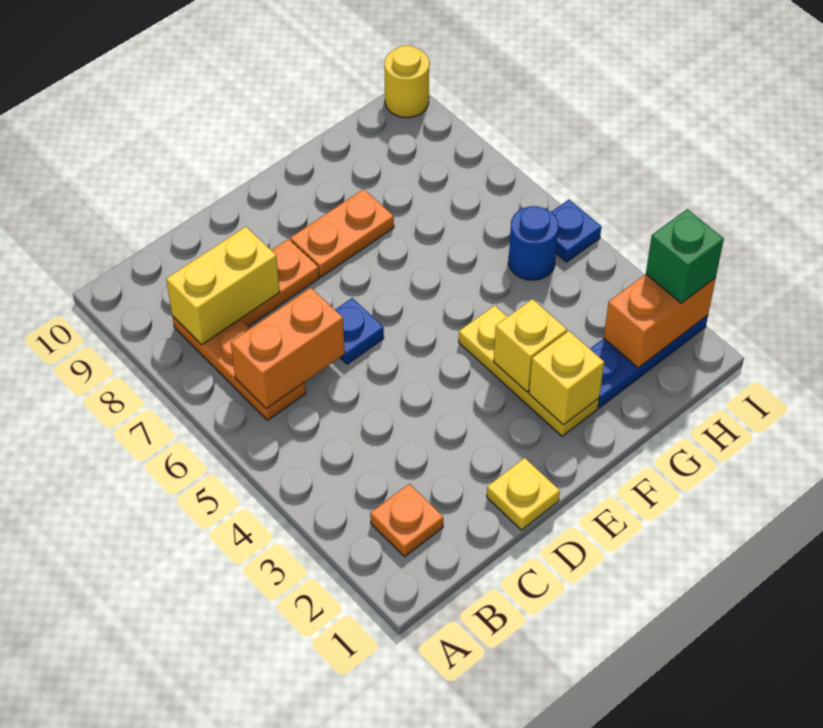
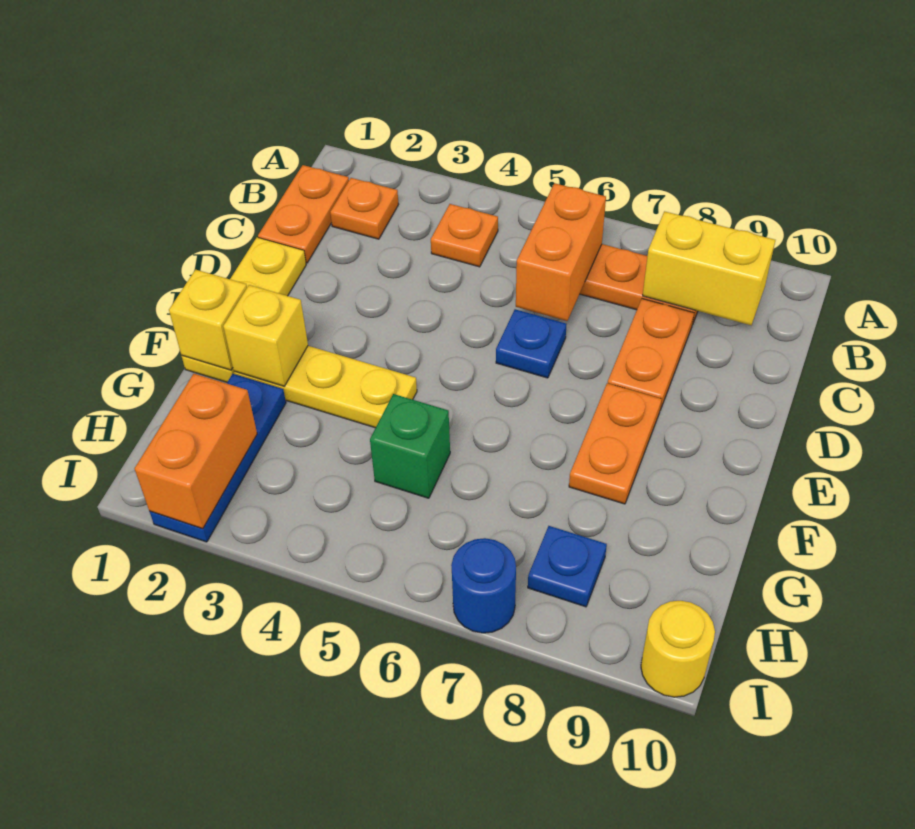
none -> orange plate B1:C1 level 1
none -> orange plate B4 level 1
yellow brick B8:C8 level 2 -> yellow brick B8:B9 level 2
yellow plate D1 level 1 -> yellow plate D1:F1 level 1
yellow brick F3 level 2 -> yellow brick F1 level 2
blue round brick H5 level 1 -> blue round brick I7 level 1
green brick I2 level 3 -> green brick G5 level 1
blue plate I5 level 1 -> blue plate H8 level 1

